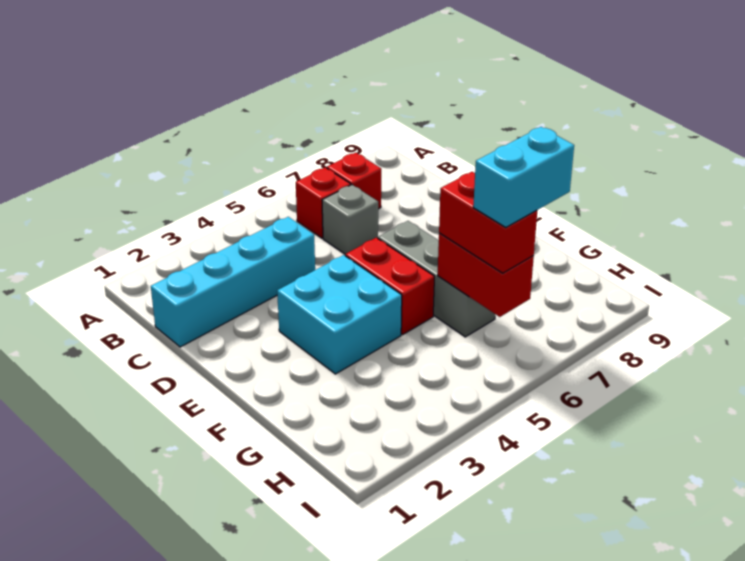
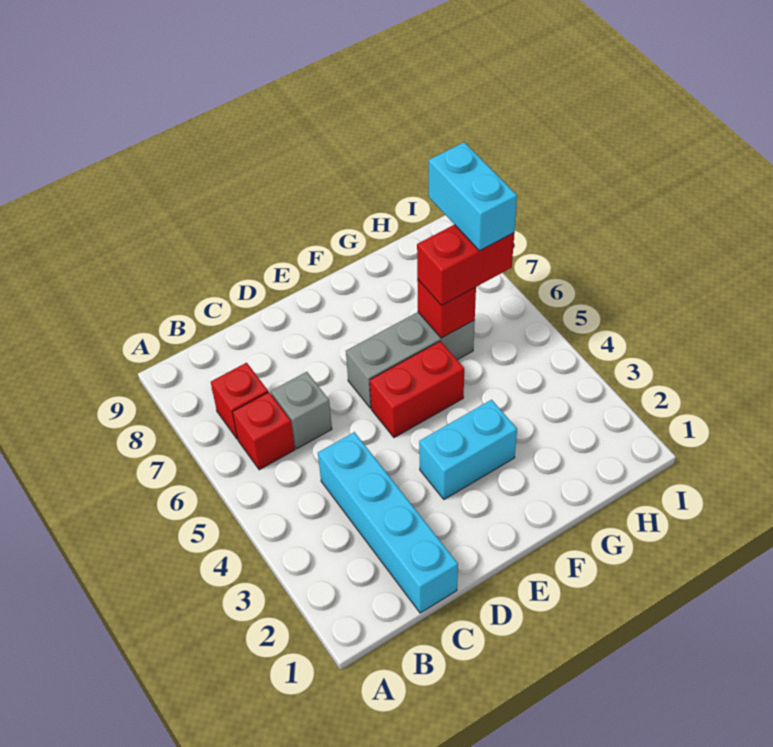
cyan brick E3:F4 level 1 -> cyan brick E3:F3 level 1
red brick G6:H6 level 2 -> red brick G6 level 2

